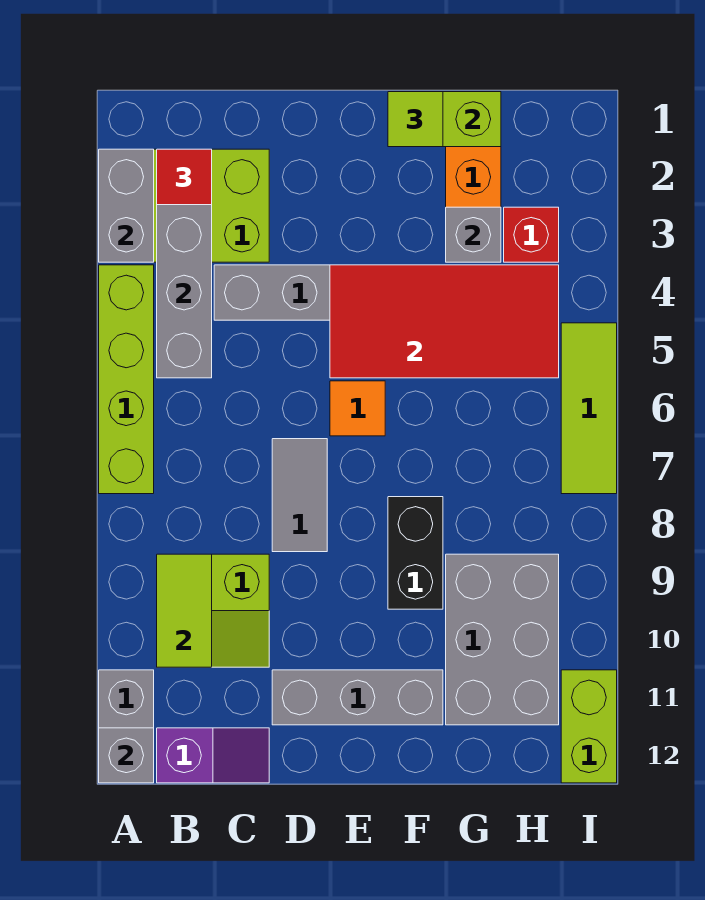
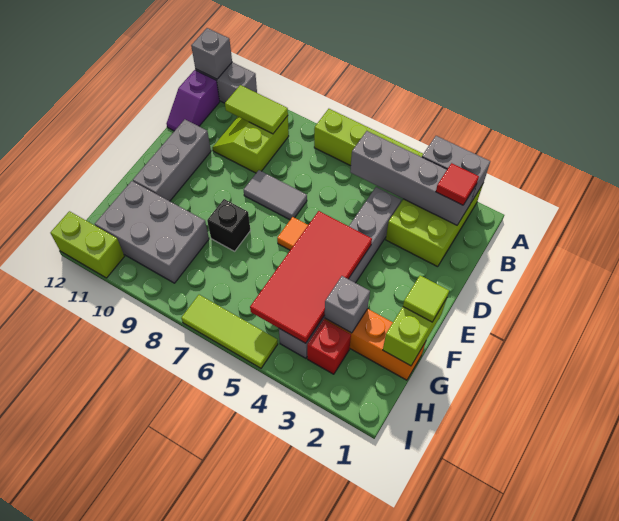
black brick F8:F9 level 1 -> black brick F8 level 1

